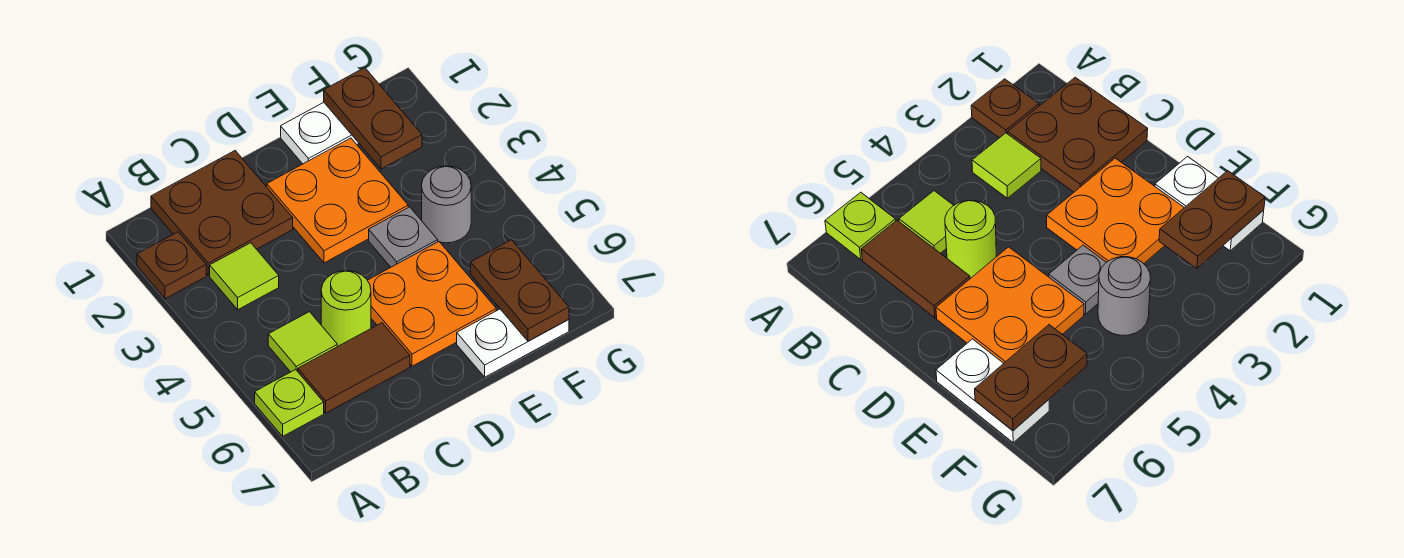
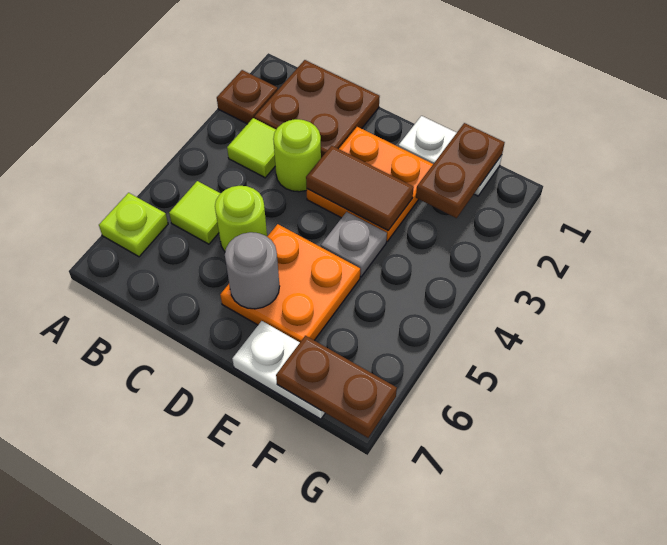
brown tile B6:C6 level 1 -> brown tile D3:E3 level 2
none -> lime round brick C3 level 1
grey round brick F4 level 1 -> grey round brick D6 level 2
brown plate F6:F7 level 2 -> brown plate F7:G7 level 2

